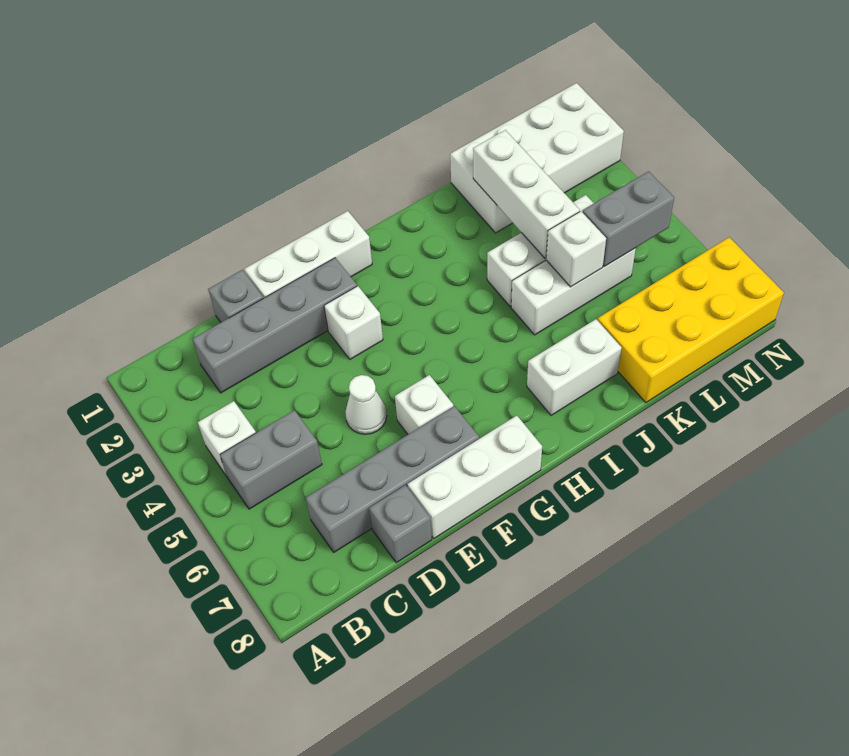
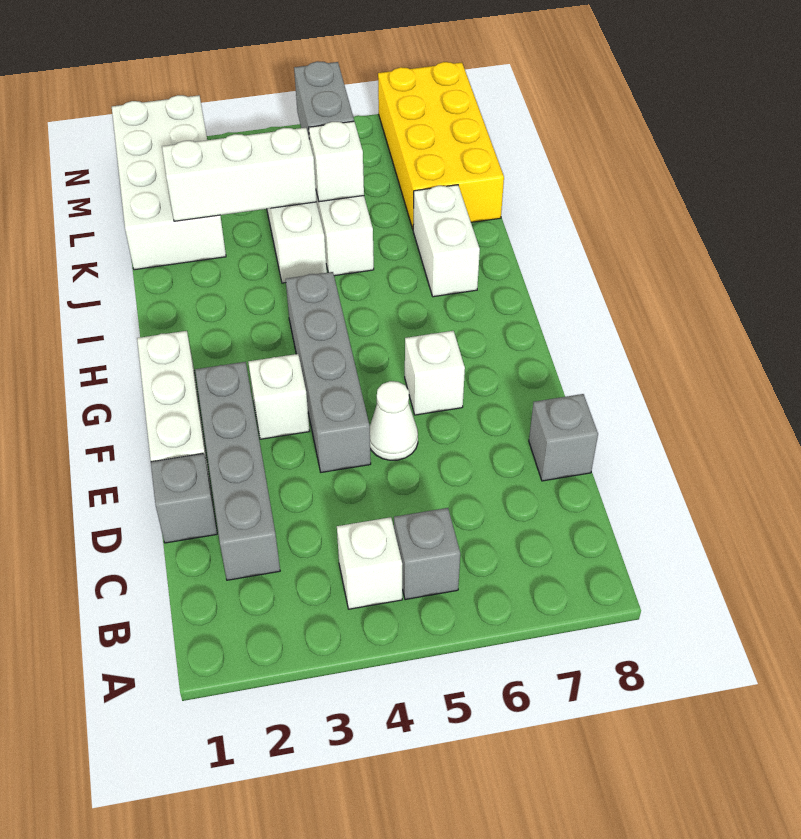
grey brick B5:C5 level 1 -> grey brick B5 level 1
grey brick C7:F7 level 1 -> grey brick E4:H4 level 1
white brick E8:G8 level 1 -> none

